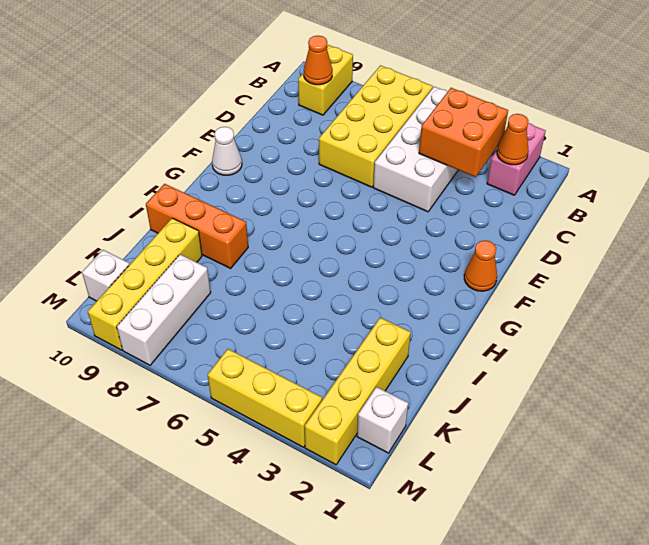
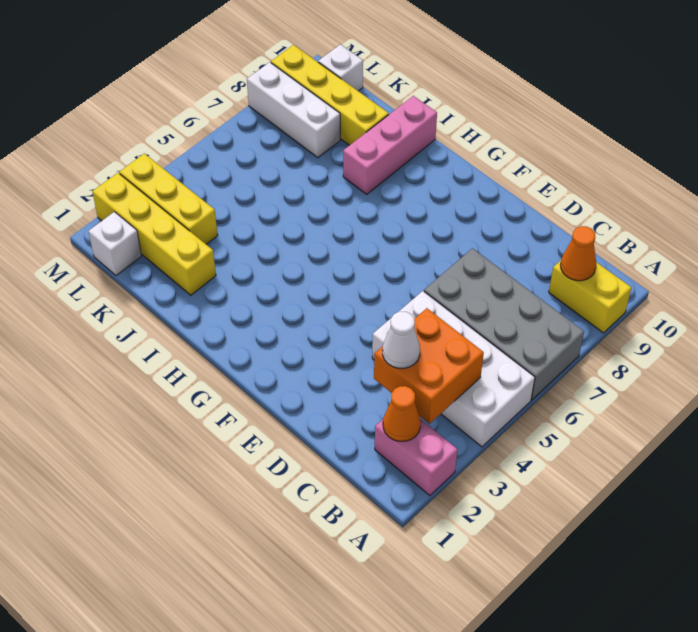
yellow brick A6:D7 level 1 -> grey brick A6:D7 level 1
orange cone F1 level 1 -> none
white cone F10 level 1 -> white cone C3 level 3
orange brick I8:I10 level 1 -> pink brick I8:I10 level 1
yellow brick M3:M5 level 1 -> yellow brick K3:M3 level 1

